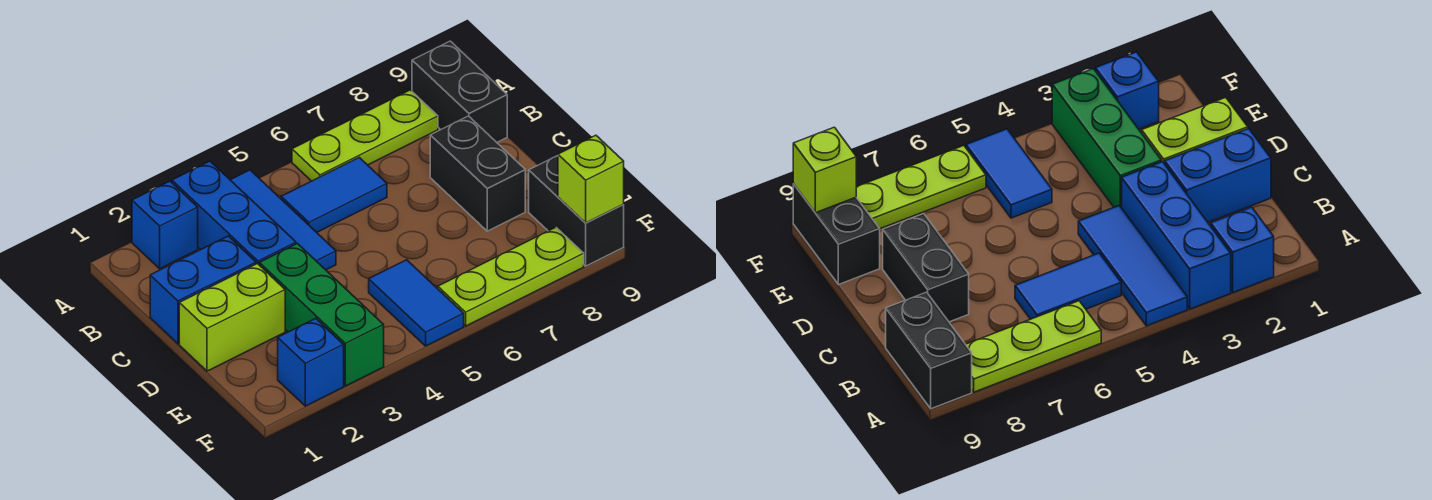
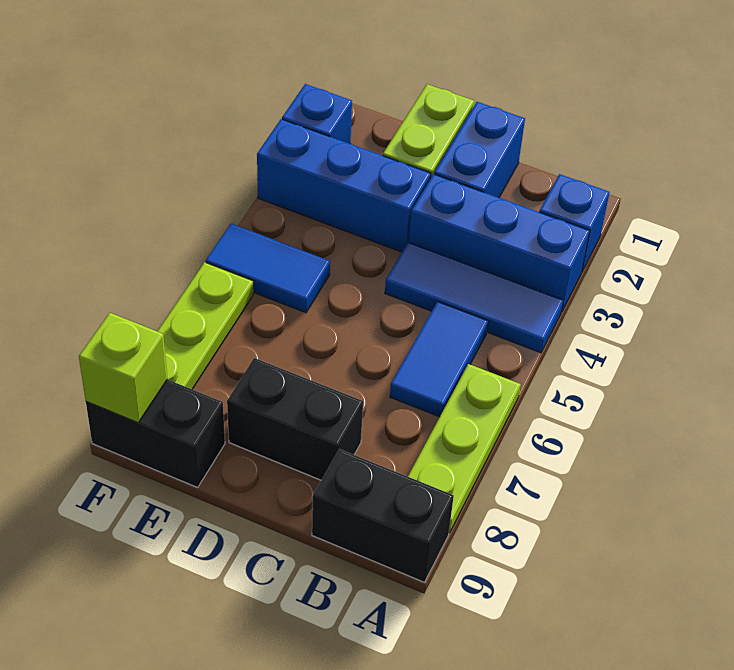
green brick D3:F3 level 1 -> blue brick D3:F3 level 1

